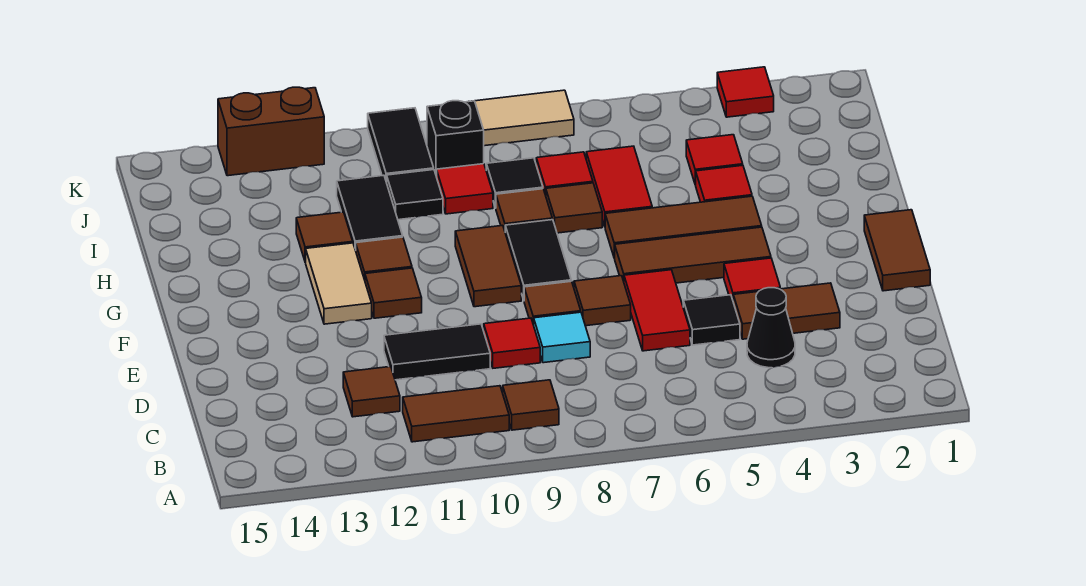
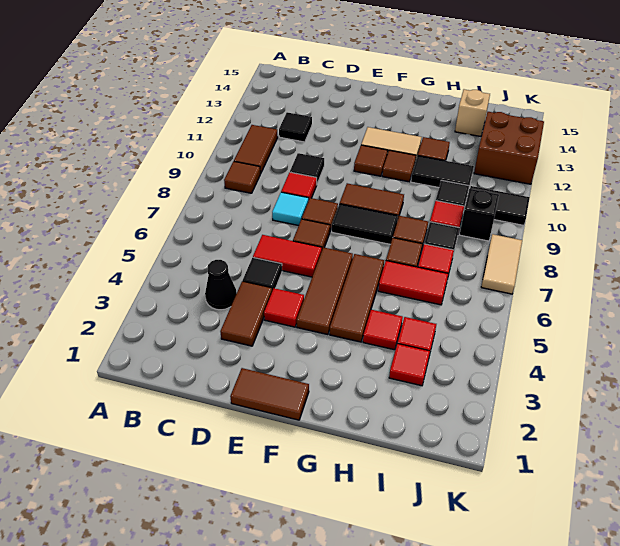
brown tile C12 level 1 -> black tile C12 level 1
black tile D10:D11 level 1 -> black tile D10 level 1
none -> tan brick I14 level 1
red tile K3 level 1 -> red tile I3 level 1
brown brick K12:K13 level 1 -> brown brick J12:K13 level 1

